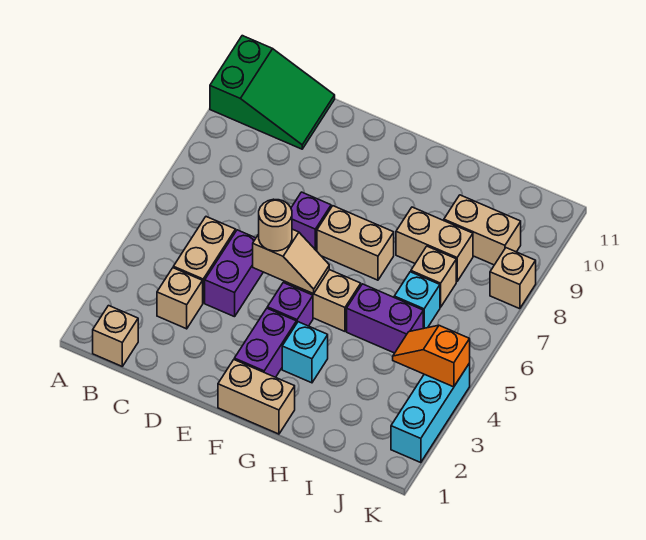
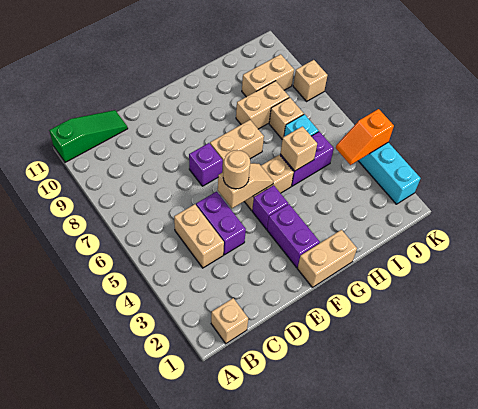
green slope A10:C11 level 1 top A -> green slope A11:C11 level 1 top A
tan brick C3 level 1 -> tan brick H5 level 2
cyan brick G3 level 1 -> none

